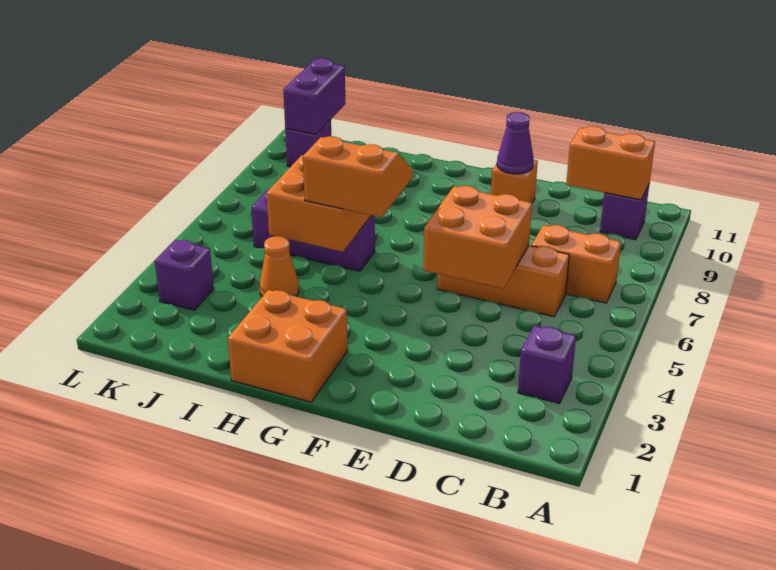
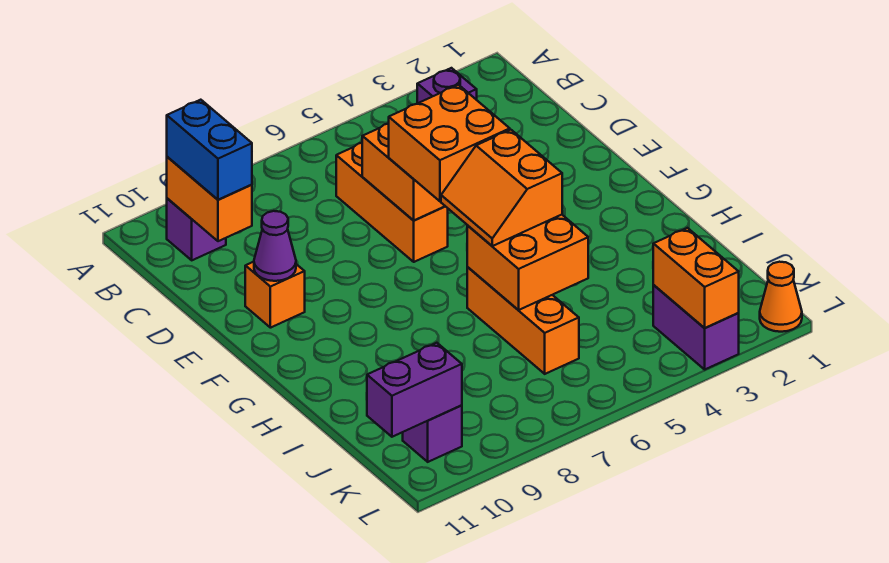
orange brick B7:C7 level 1 -> orange brick K3:L3 level 2
none -> blue brick B10:C10 level 3
orange brick G1:H2 level 1 -> orange brick E5:F6 level 3
purple brick H6:J6 level 1 -> orange brick H6:J6 level 1
orange cone I4 level 1 -> orange cone L1 level 1
purple brick K3 level 1 -> purple brick K3:L3 level 1

